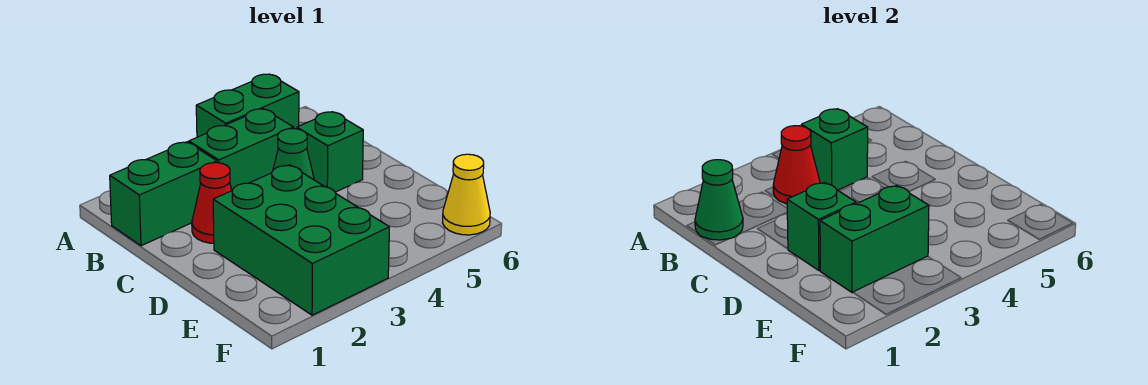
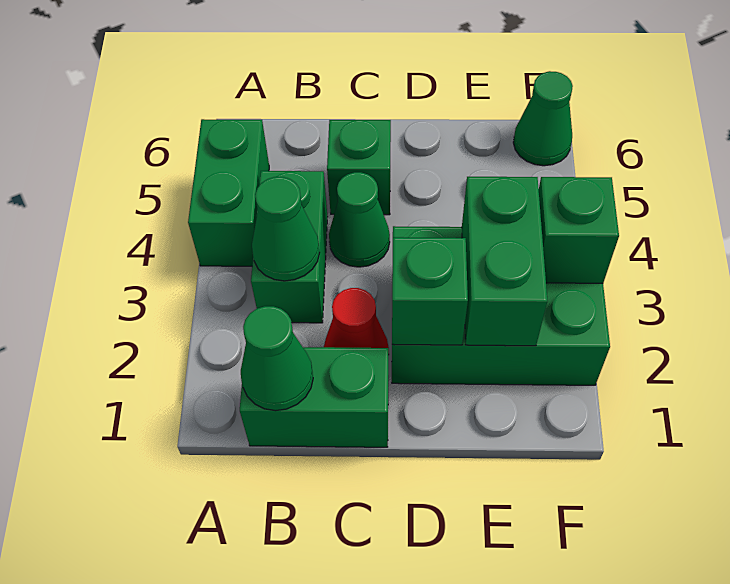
green brick B1:B2 level 1 -> green brick B1:C1 level 1
red cone B3 level 2 -> green cone B3 level 2
green brick B4 level 2 -> green brick F3 level 2
yellow cone F6 level 1 -> green cone F6 level 1

